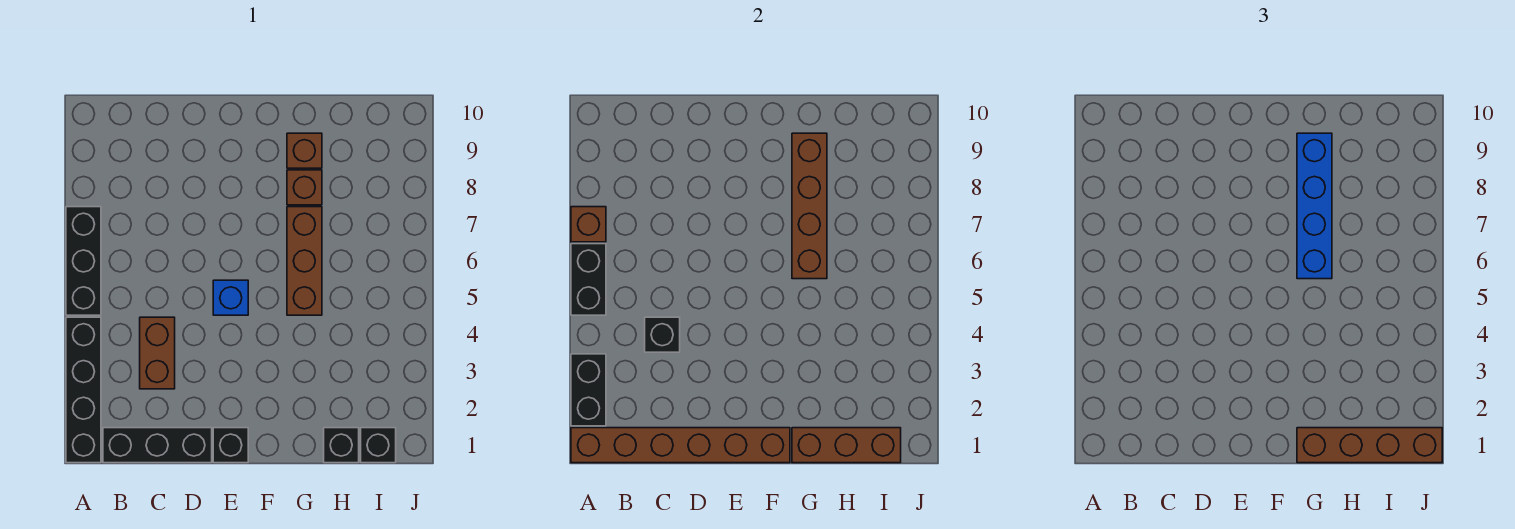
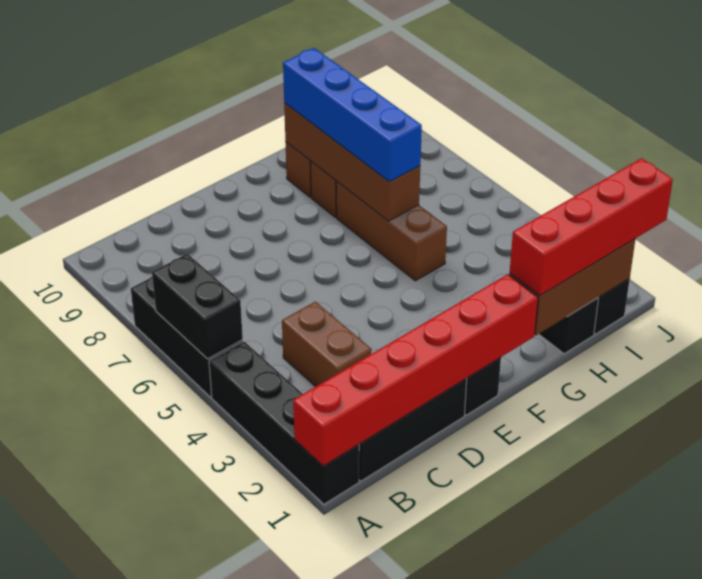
brown brick A1:F1 level 2 -> red brick A1:F1 level 2
black brick A2:A3 level 2 -> none
brown brick A7 level 2 -> none
black brick C4 level 2 -> none
blue brick E5 level 1 -> none
brown brick G1:J1 level 3 -> red brick G1:J1 level 3

